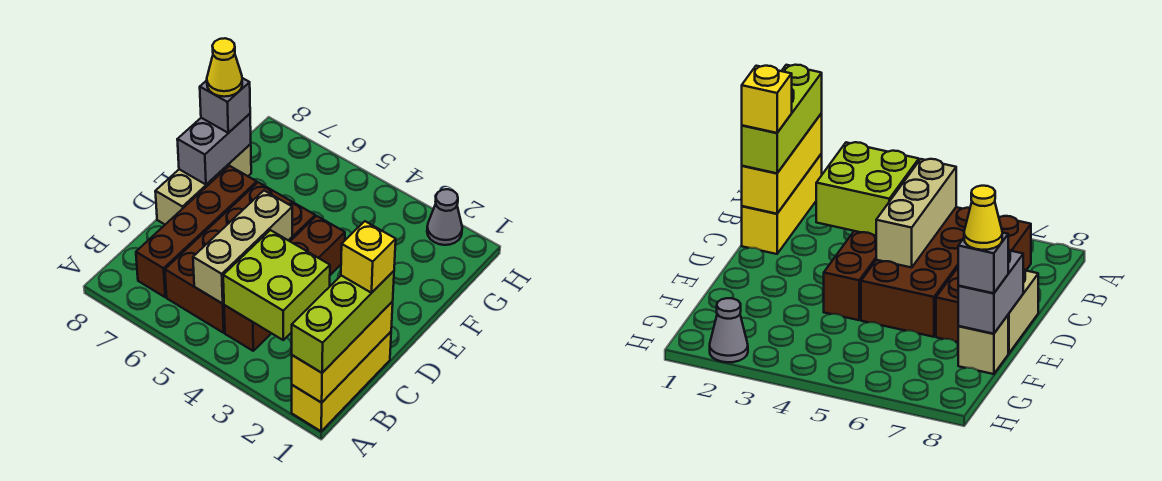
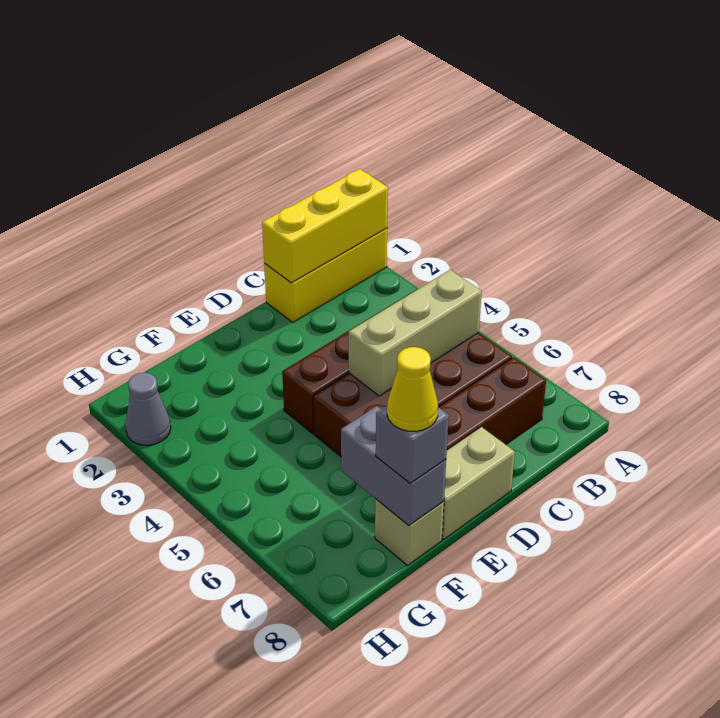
lime brick A1:C1 level 3 -> none
lime brick B3:C4 level 2 -> none
yellow brick C1 level 4 -> none
grey brick E8:F8 level 2 -> grey brick F7:F8 level 2

